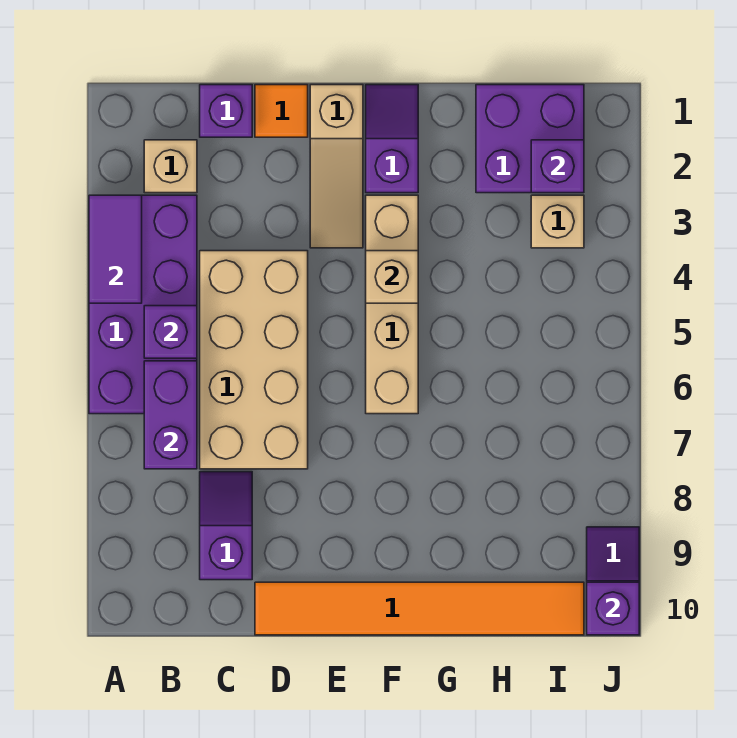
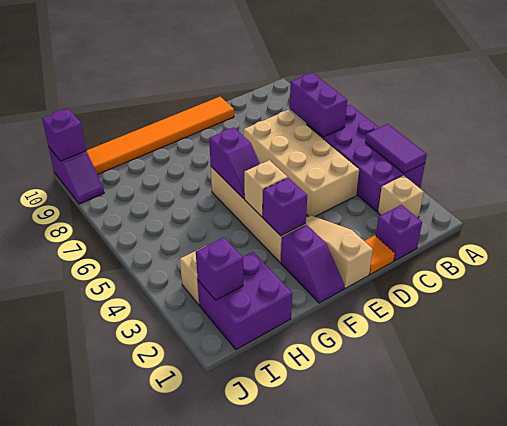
purple brick B5 level 2 -> purple brick F3 level 2
purple slope C8:C9 level 1 top 9 -> purple slope F5:F6 level 2 top 6

